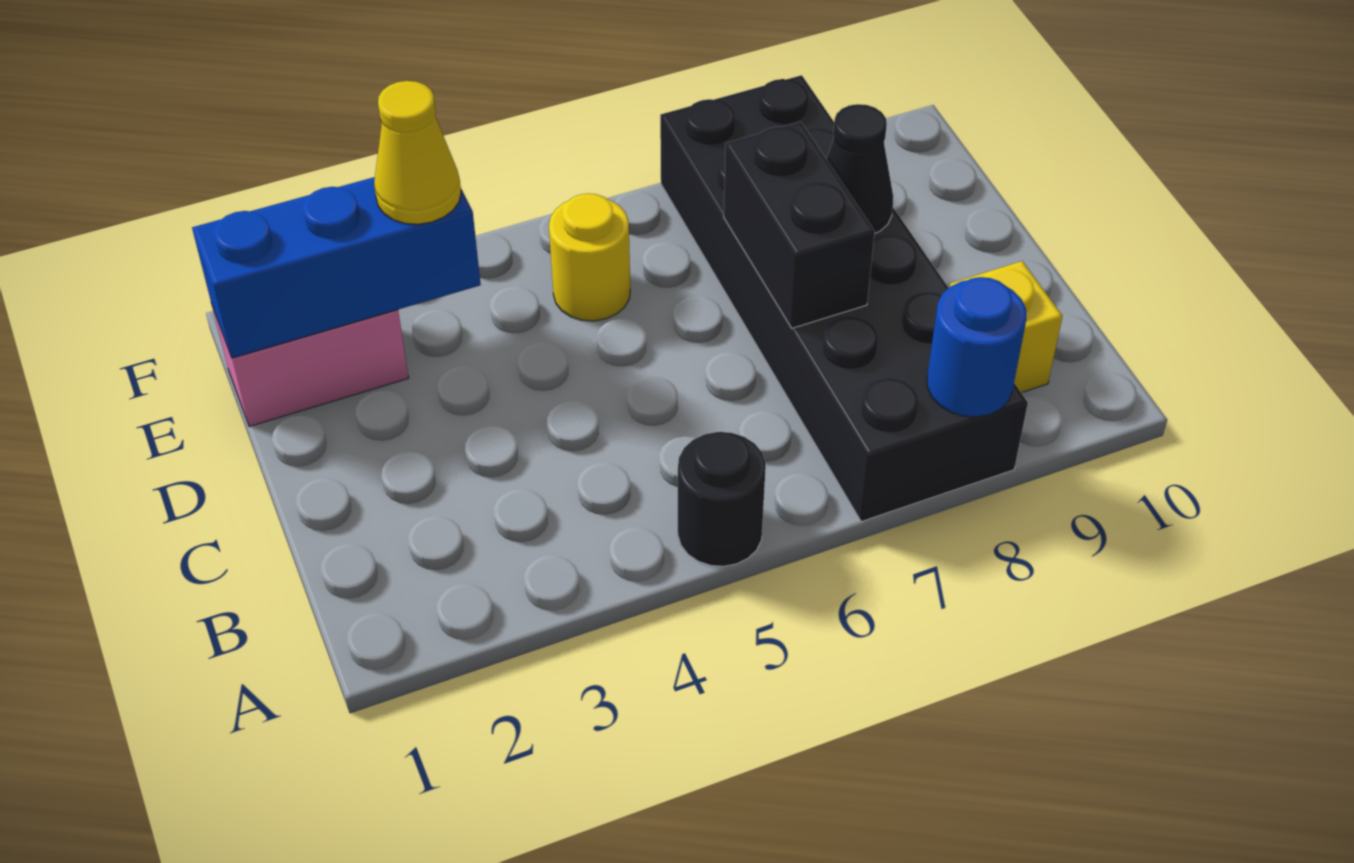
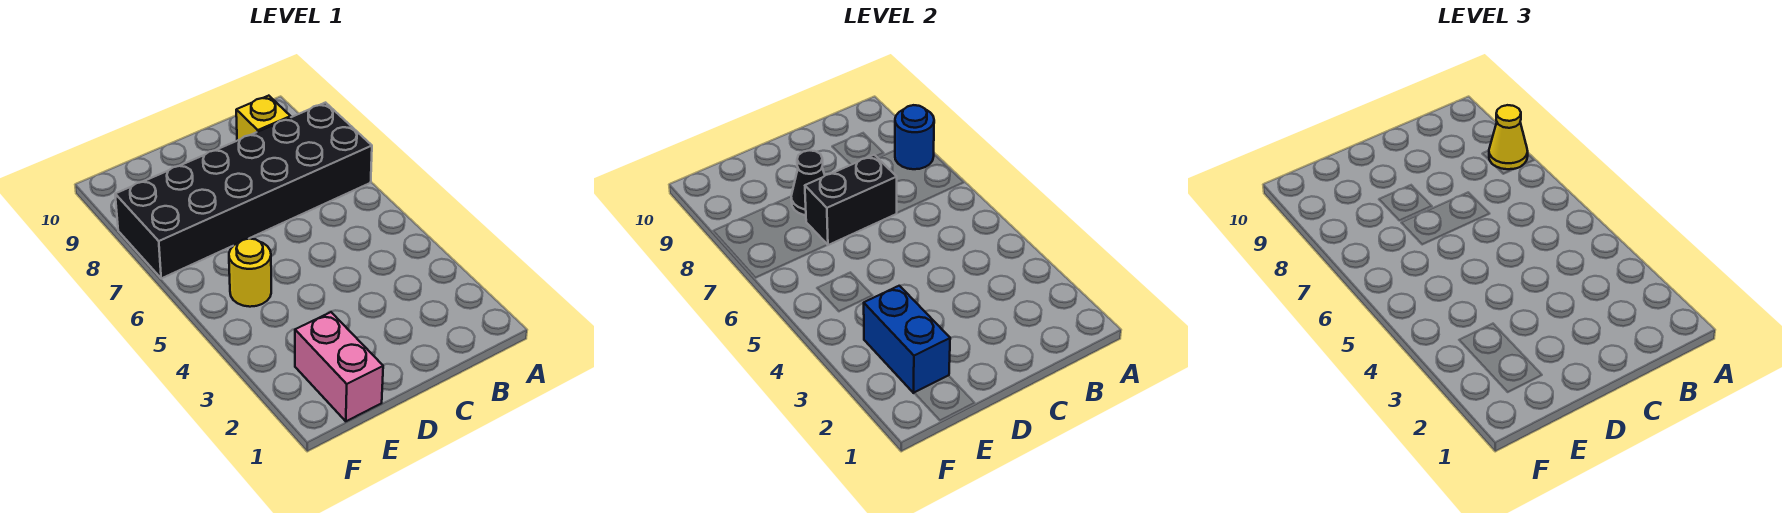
black round brick A5 level 1 -> none
blue brick E1:E3 level 2 -> blue brick E2:E3 level 2
yellow cone E3 level 3 -> yellow cone A8 level 3

